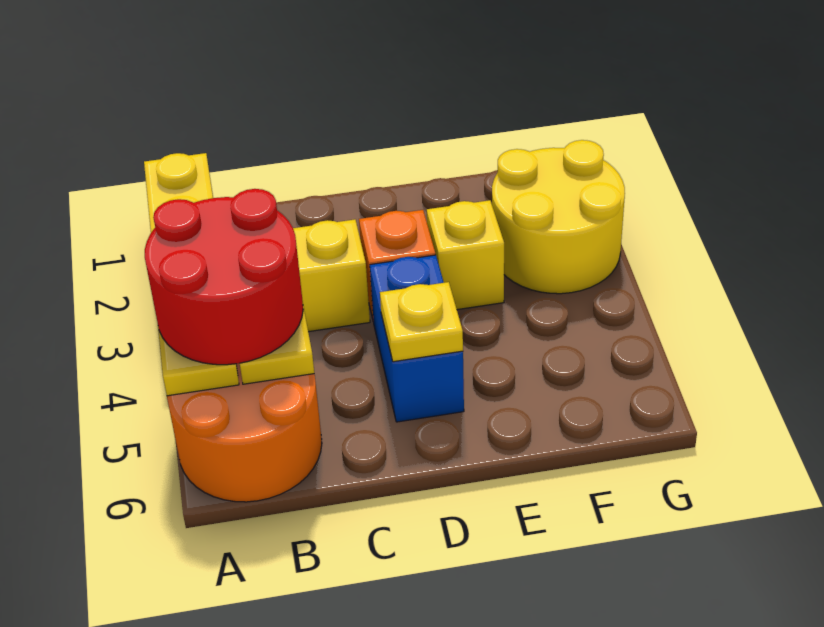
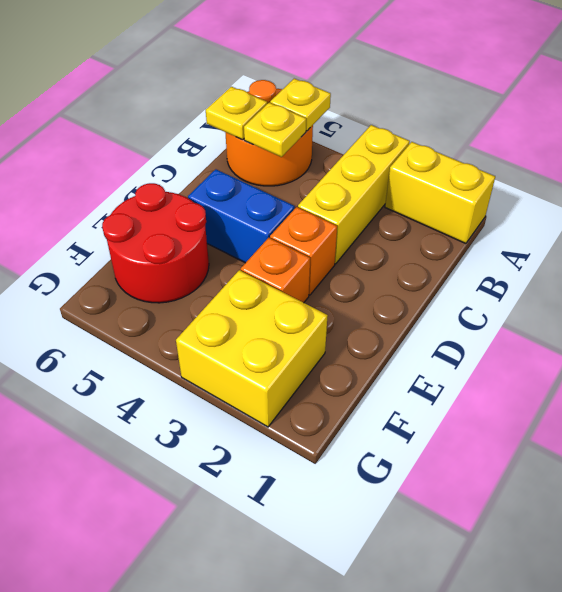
red round brick A4:B5 level 3 -> red round brick E5:F6 level 1
yellow plate D5 level 2 -> yellow plate B6 level 2
yellow brick E3 level 1 -> orange brick E3 level 1
yellow round brick F2:G3 level 1 -> yellow brick F2:G3 level 1

